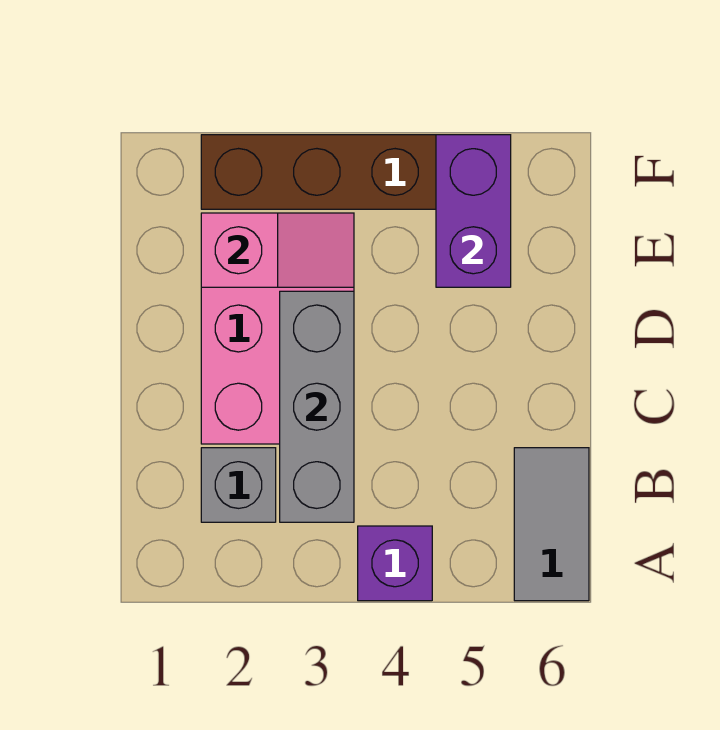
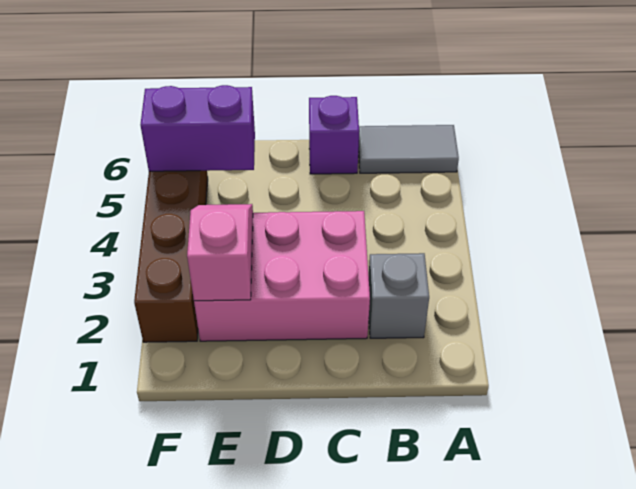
purple brick A4 level 1 -> purple brick C6 level 1
grey brick B3:D3 level 2 -> none

